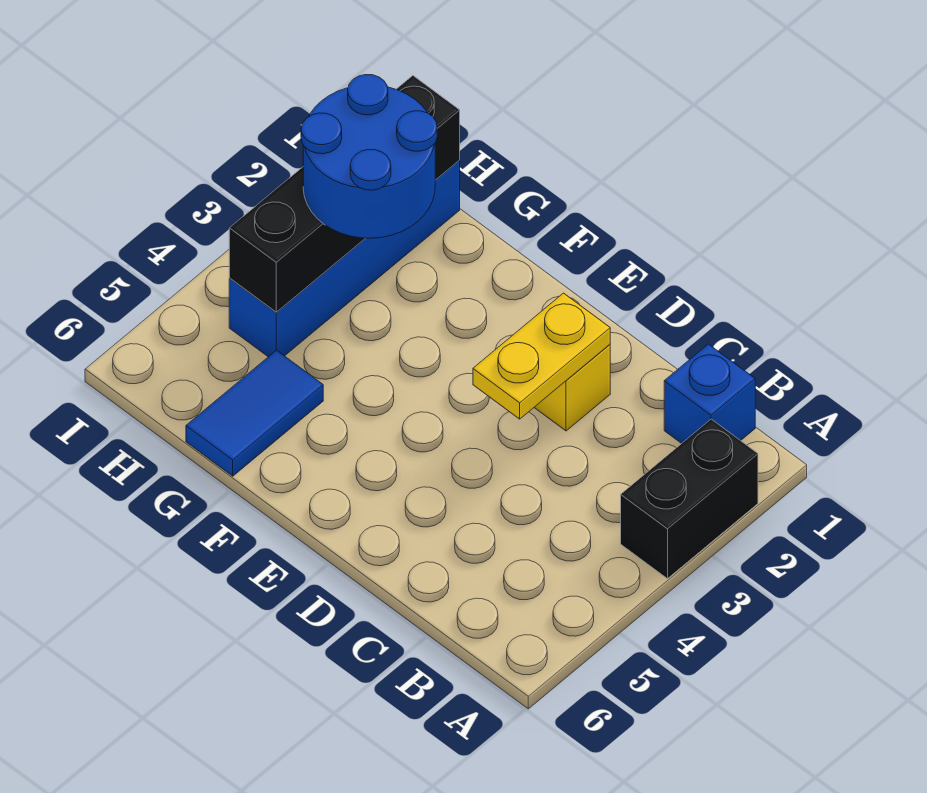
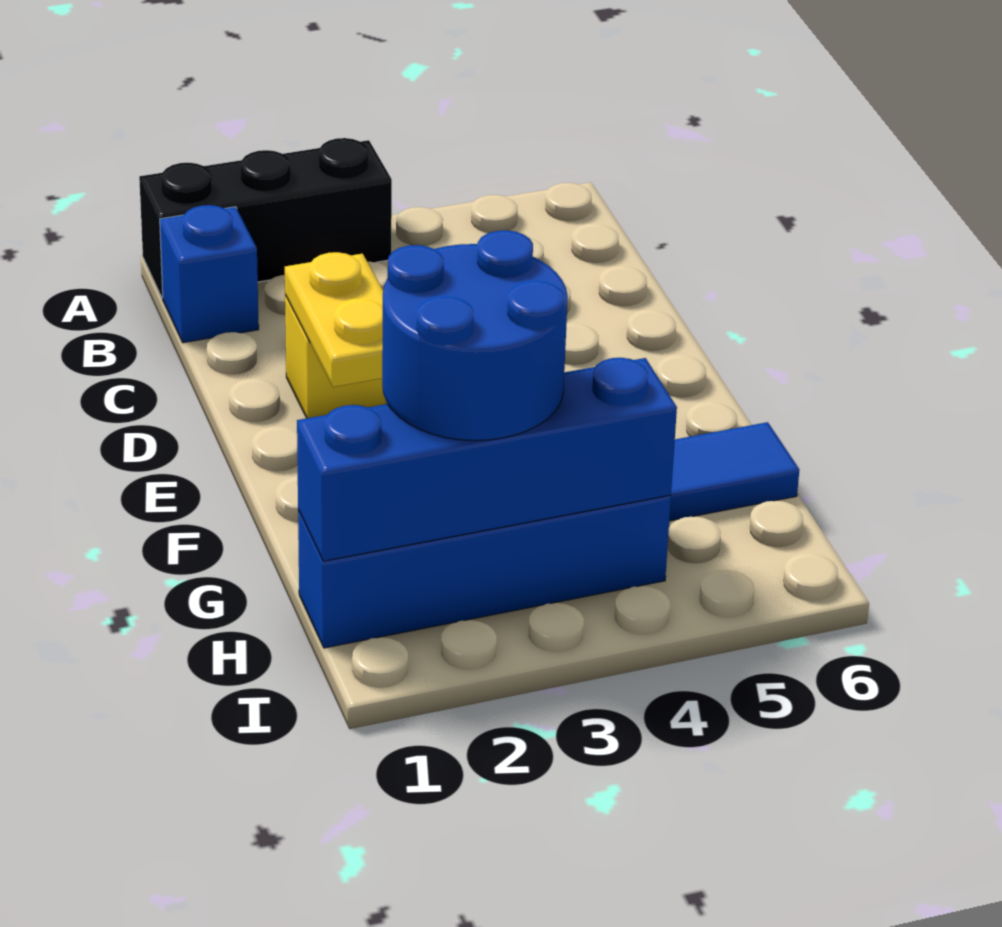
black brick A2:A3 level 1 -> black brick A1:A3 level 1
yellow plate D2:D3 level 2 -> yellow plate D2:E2 level 2
black brick H1:H4 level 2 -> blue brick H1:H4 level 2

